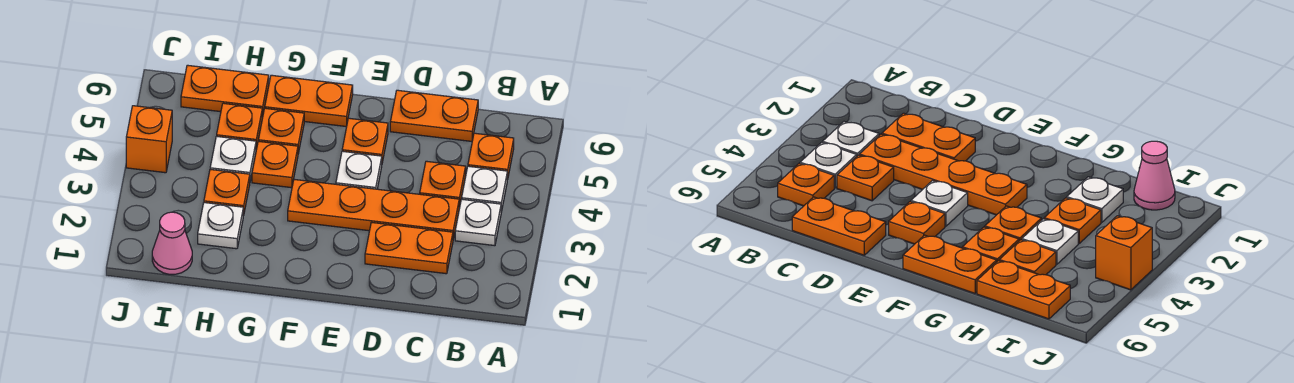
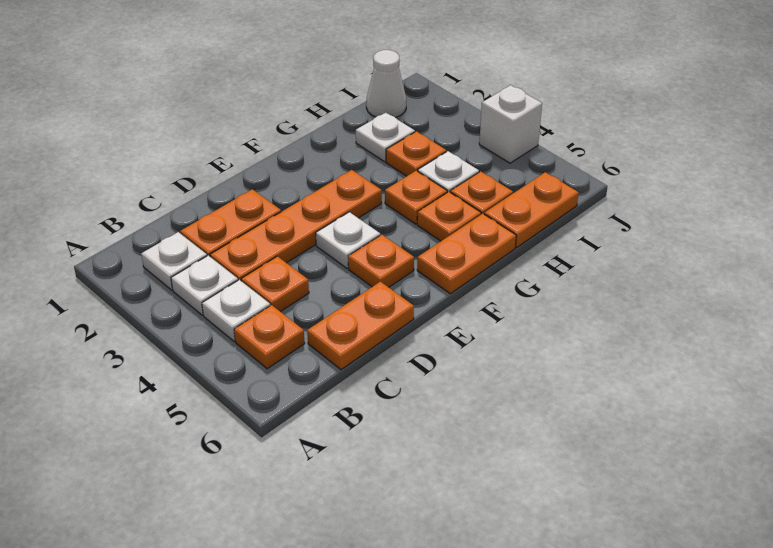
none -> white plate B2 level 1
pink cone I1 level 1 -> white cone I1 level 1
orange brick J4 level 1 -> white brick J4 level 1

